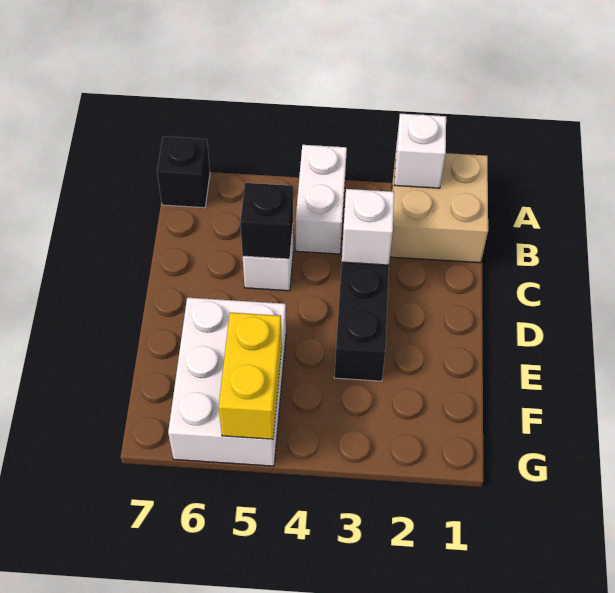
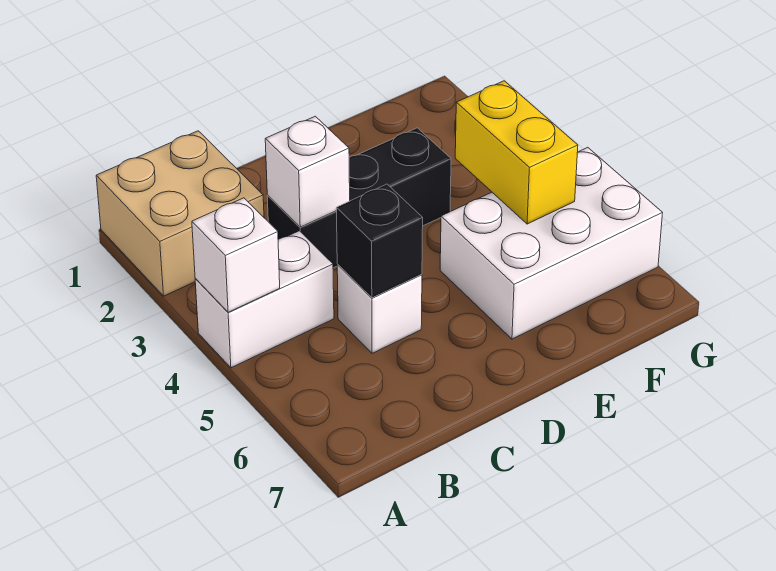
white brick A2 level 2 -> white brick A4 level 2
black brick A7 level 1 -> none
yellow brick F5:G5 level 2 -> yellow brick F4:F5 level 2

